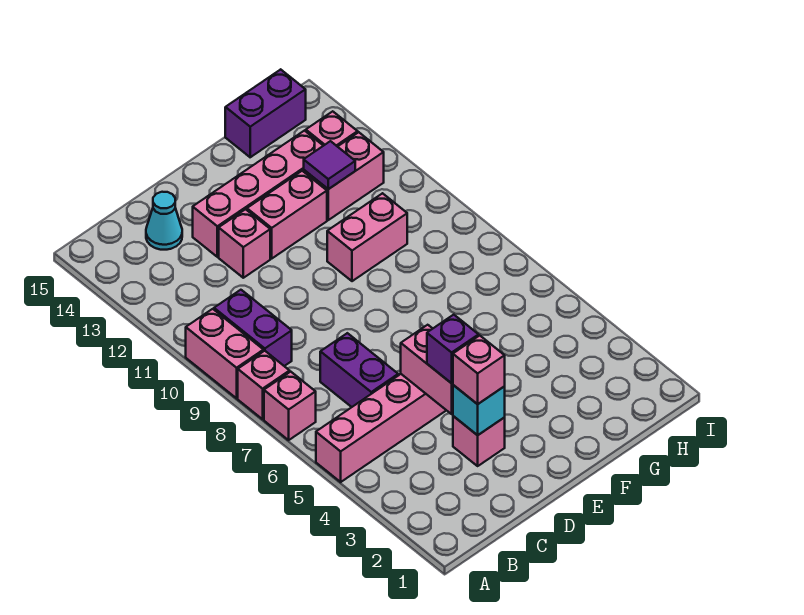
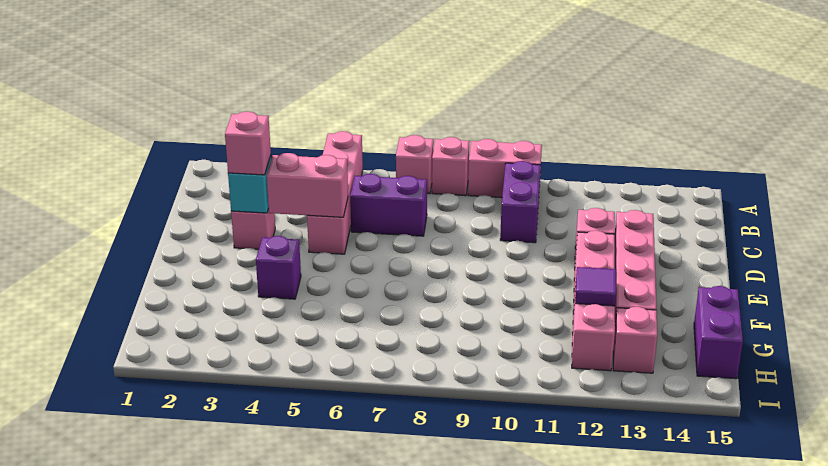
purple brick B9:B10 level 1 -> purple brick B10:C10 level 1
cyan cone C14 level 1 -> none
purple brick D4 level 3 -> purple brick F4 level 1
pink brick F10:G10 level 1 -> none

